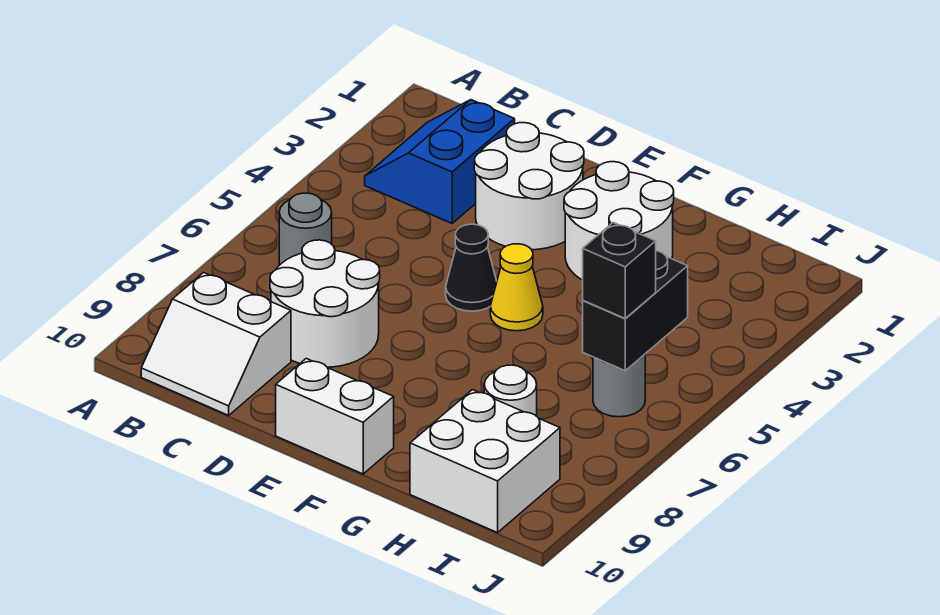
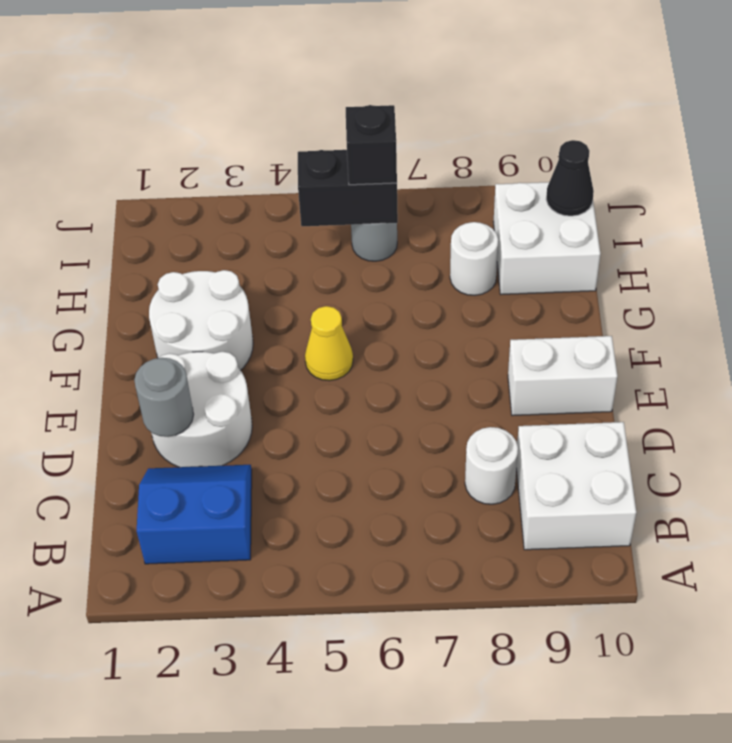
blue slope B2:C3 level 1 top C -> blue slope B2:C3 level 1 top B
grey round brick B6 level 1 -> grey round brick D2 level 2
white slope B9:C10 level 1 top 9 -> white brick B9:C10 level 1
white round brick C7:D8 level 1 -> white round brick C8 level 1
black cone E5 level 1 -> black cone I10 level 2
white brick E10:F10 level 1 -> white brick E9:E10 level 1

